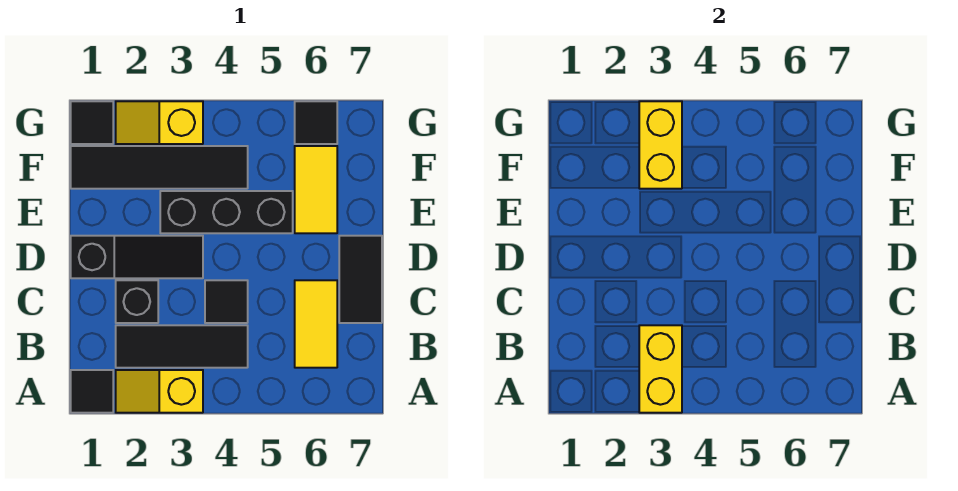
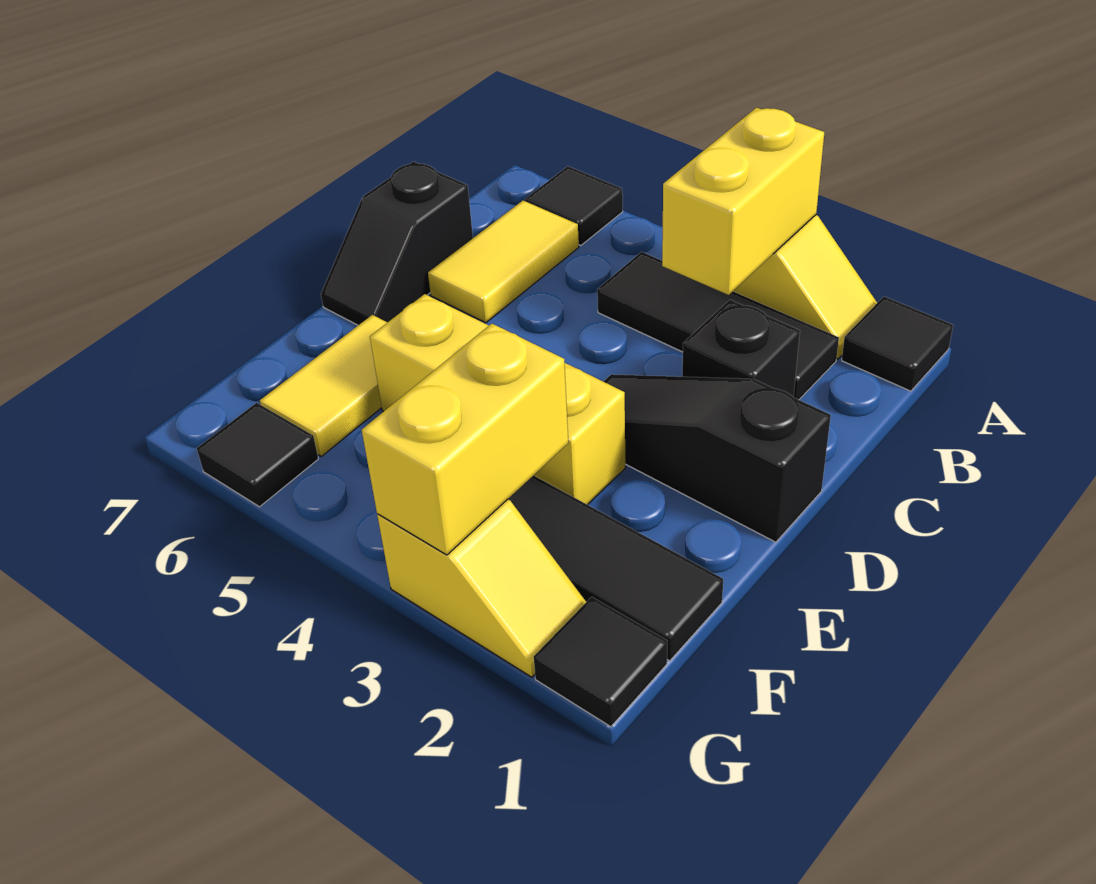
black tile C4 level 1 -> black tile A6 level 1
black tile C7:D7 level 1 -> black slope C7:D7 level 1 top C
black brick E3:E5 level 1 -> yellow brick E3:E5 level 1

